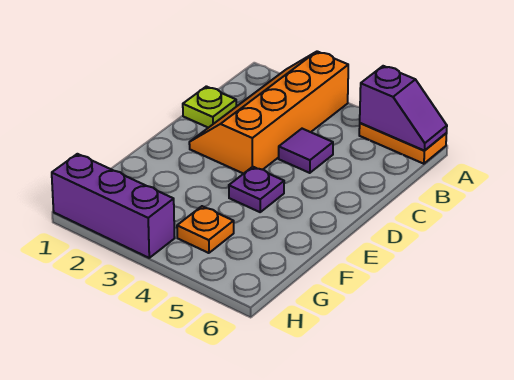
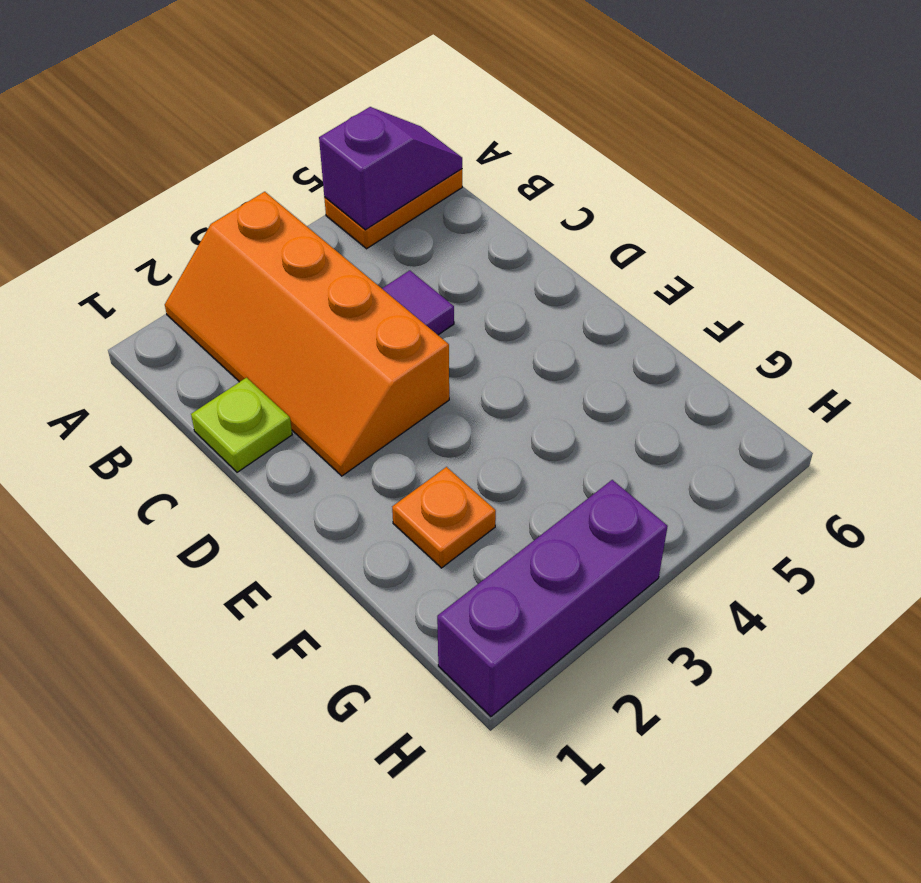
purple plate E4 level 1 -> none
orange plate G4 level 1 -> orange plate F2 level 1

